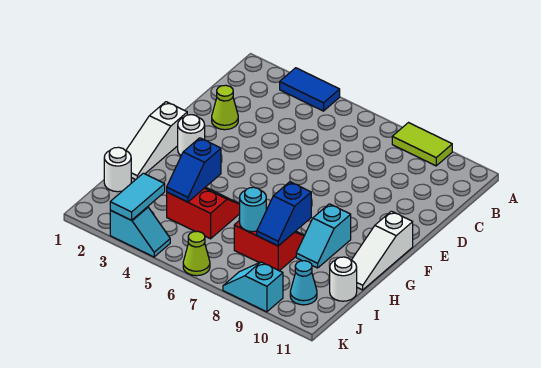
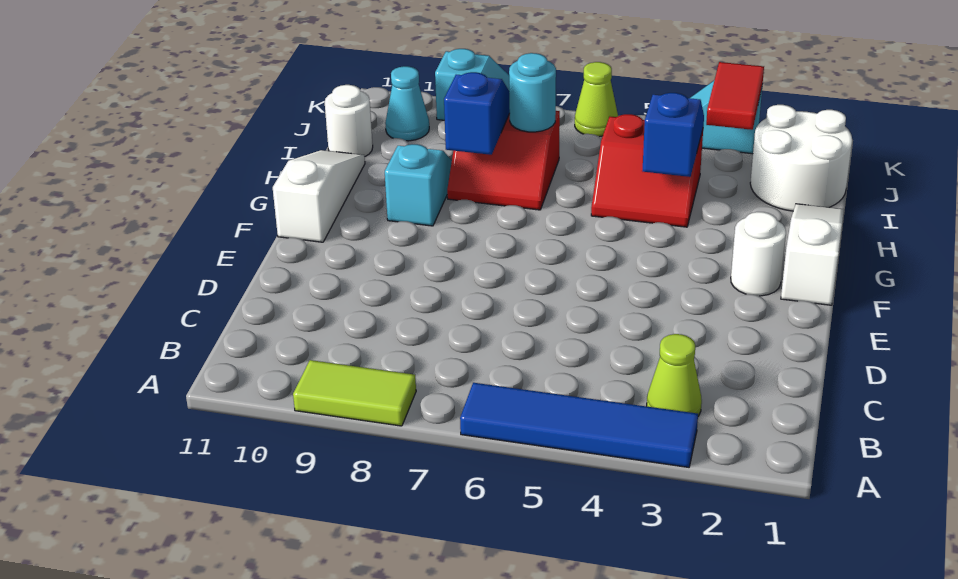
blue tile A3:A4 level 1 -> blue tile A3:A6 level 1
lime cone D2 level 1 -> lime cone B3 level 1
white round brick I1 level 1 -> white round brick I1:J2 level 1
cyan tile J3:K3 level 2 -> red tile J3:K3 level 2

